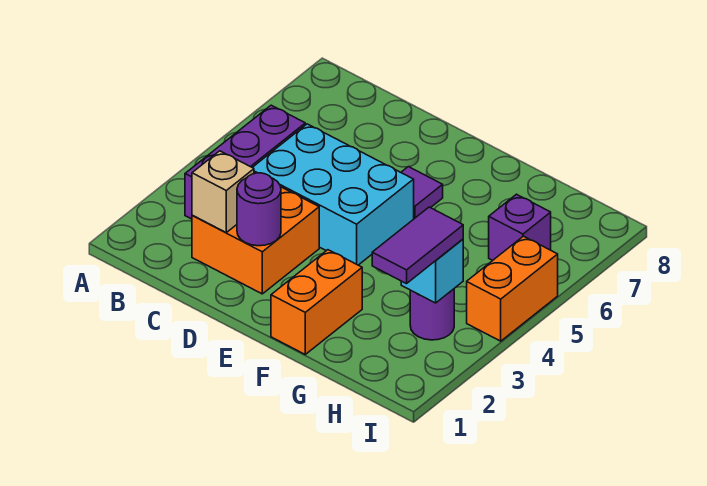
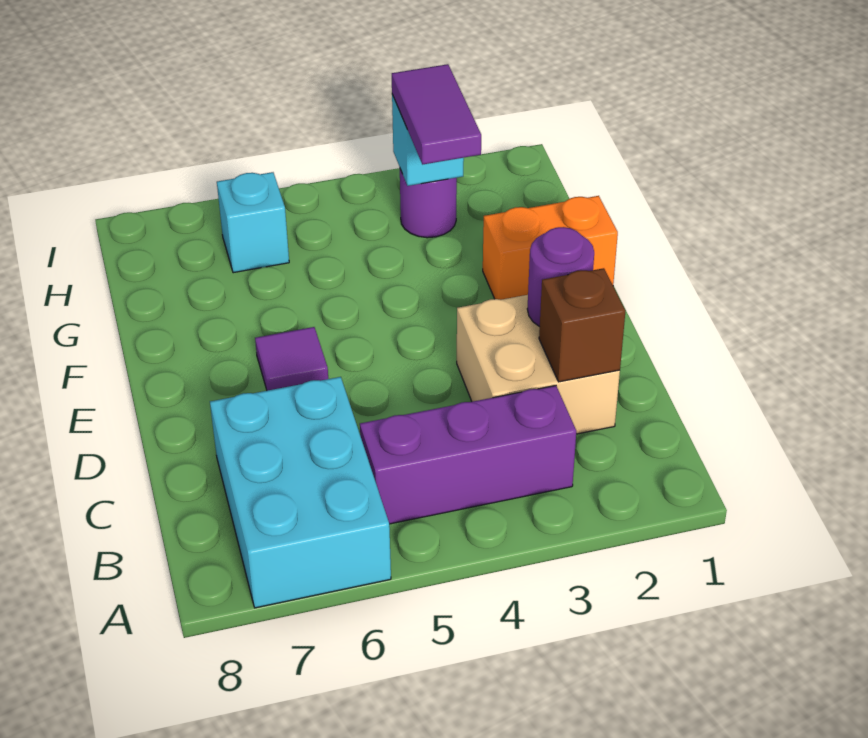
orange brick C2:D3 level 1 -> tan brick C2:D3 level 1
tan brick C2 level 2 -> brown brick C2 level 2
cyan brick C4:E5 level 1 -> cyan brick A6:C7 level 1
purple tile H2:H3 level 3 -> purple tile G3:H3 level 3
purple brick H6 level 1 -> cyan brick H6 level 1
orange brick I4:I5 level 1 -> none

